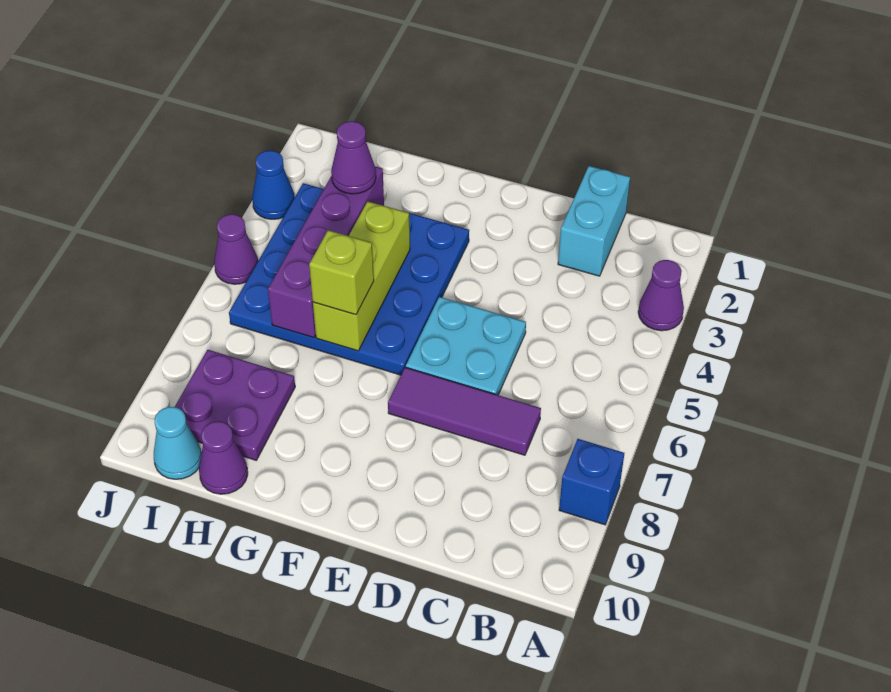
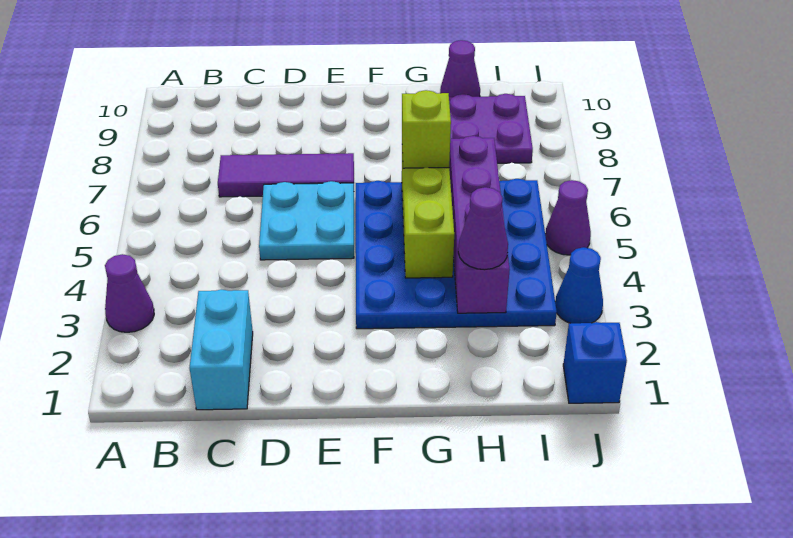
blue brick A8 level 1 -> blue brick J1 level 1
cyan cone I10 level 1 -> none

